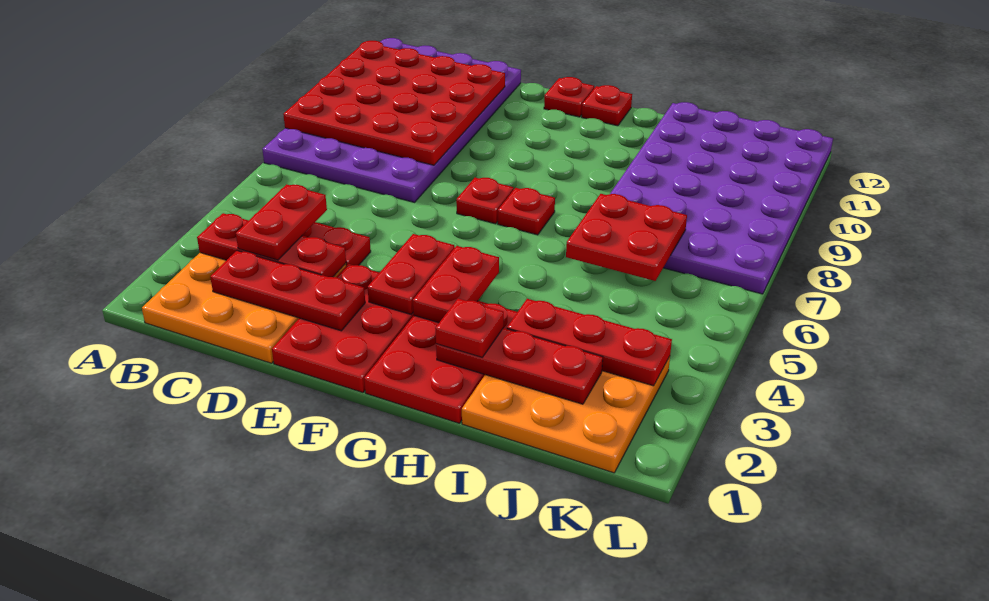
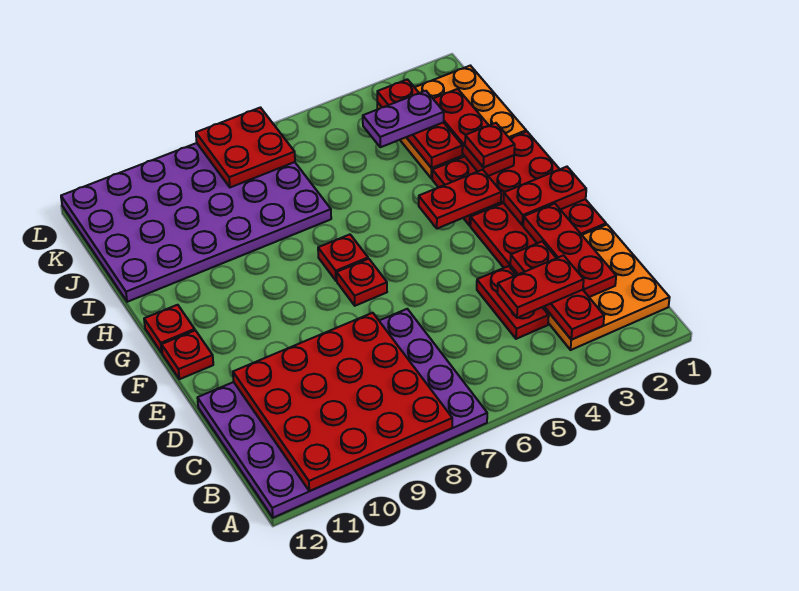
red plate F3:F4 level 2 -> red plate F1:F2 level 2
red plate I6:J7 level 2 -> red plate K7:L8 level 2
none -> purple plate J3:J4 level 3

